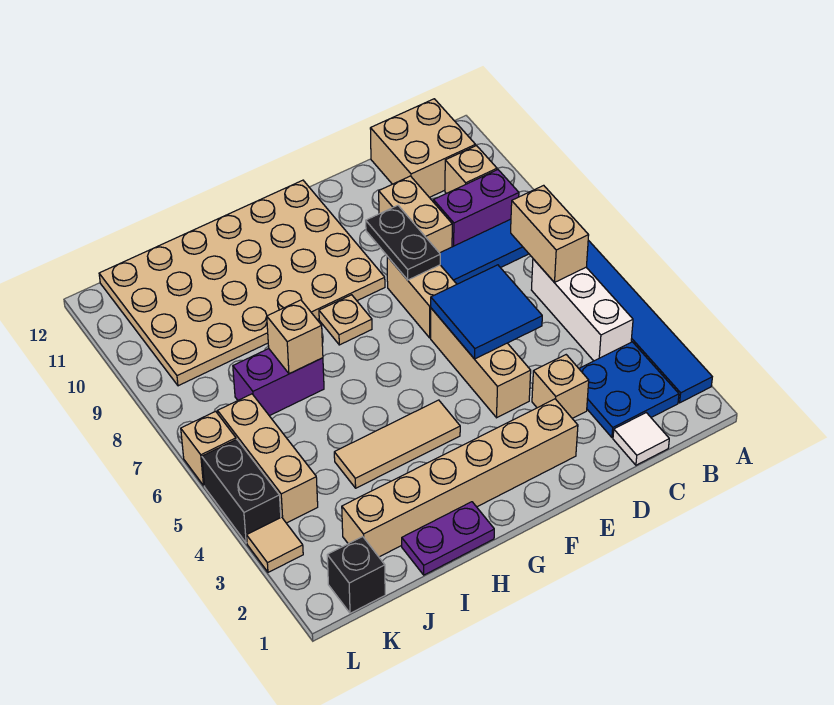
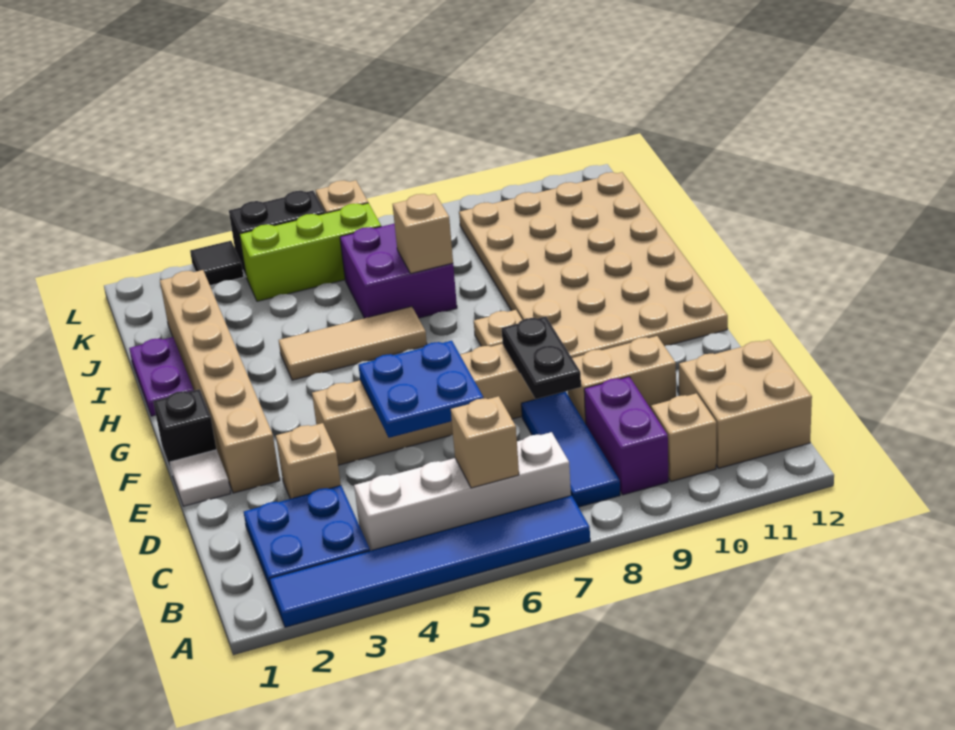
white brick B4:B6 level 1 -> white brick B4:B7 level 1
tan brick B6:B7 level 2 -> tan brick B6 level 2
white tile C1 level 1 -> white tile E1 level 1
blue tile D5:E6 level 2 -> blue plate D5:E6 level 2
black plate E8:E9 level 2 -> black plate D8:E8 level 2
tan tile G4:I4 level 1 -> tan tile H4:H6 level 1
purple brick I7:J7 level 1 -> purple brick I6:J7 level 1
black brick K1 level 1 -> black brick F1 level 1
tan brick K4:K6 level 1 -> lime brick K4:K6 level 1
tan tile L3 level 1 -> black tile L3 level 1

